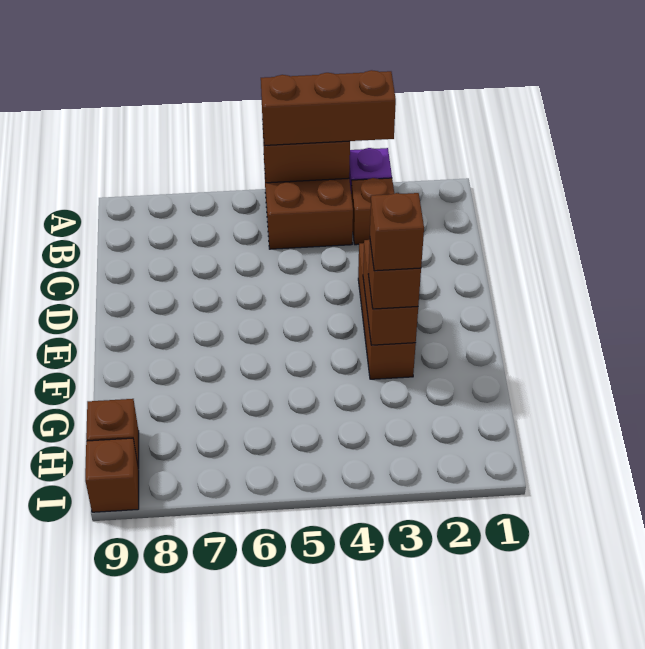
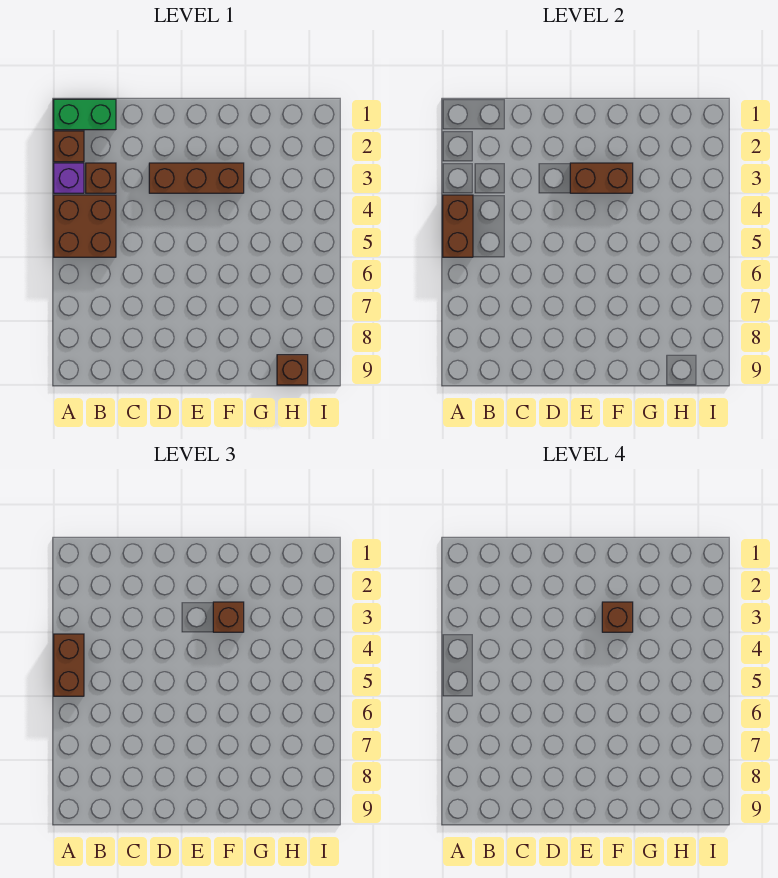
none -> green brick A1:B1 level 1
brown brick A3:A5 level 3 -> brown brick A4:A5 level 3
brown brick I9 level 1 -> brown brick A2 level 1

